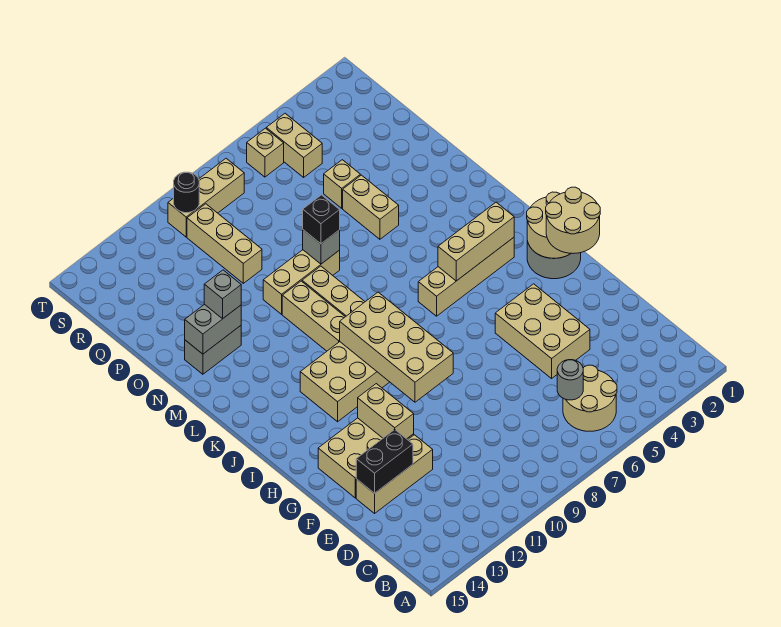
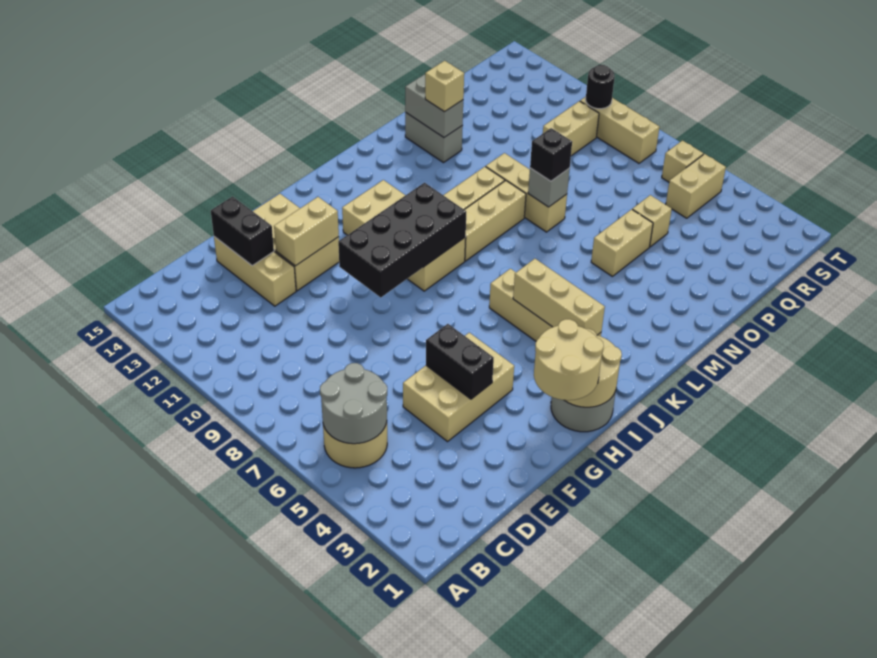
grey round brick C6 level 2 -> grey round brick B5:C6 level 2
none -> black brick F4:F5 level 2
tan brick G9:J10 level 2 -> black brick G9:J10 level 2
grey brick N13 level 3 -> tan brick N13 level 3
tan brick P10:R10 level 1 -> tan brick Q10:R10 level 1

